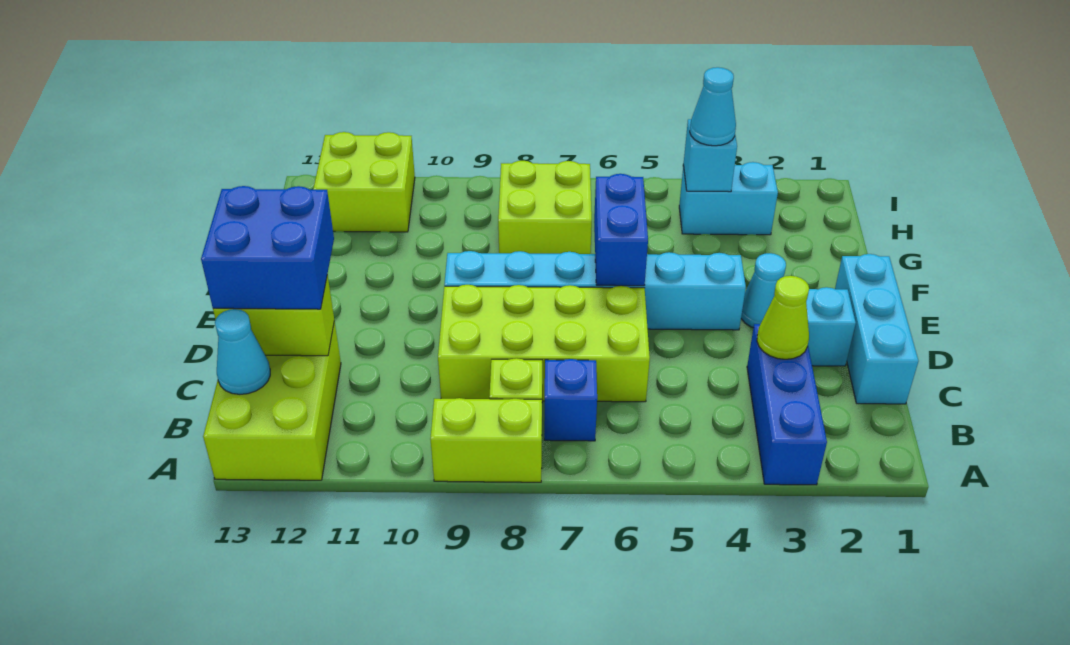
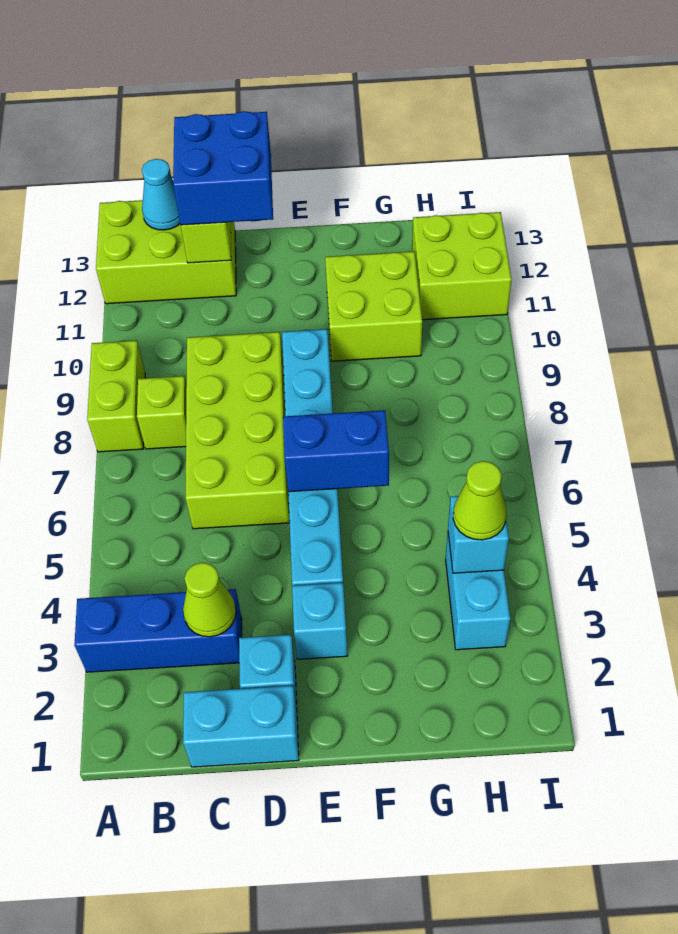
blue brick B7 level 1 -> none
cyan brick C1:E1 level 1 -> cyan brick C1:D1 level 1
cyan cone E3 level 1 -> cyan brick E3 level 1
lime brick G7:H8 level 1 -> lime brick F10:G11 level 1
cyan cone H4 level 3 -> lime cone H4 level 3

